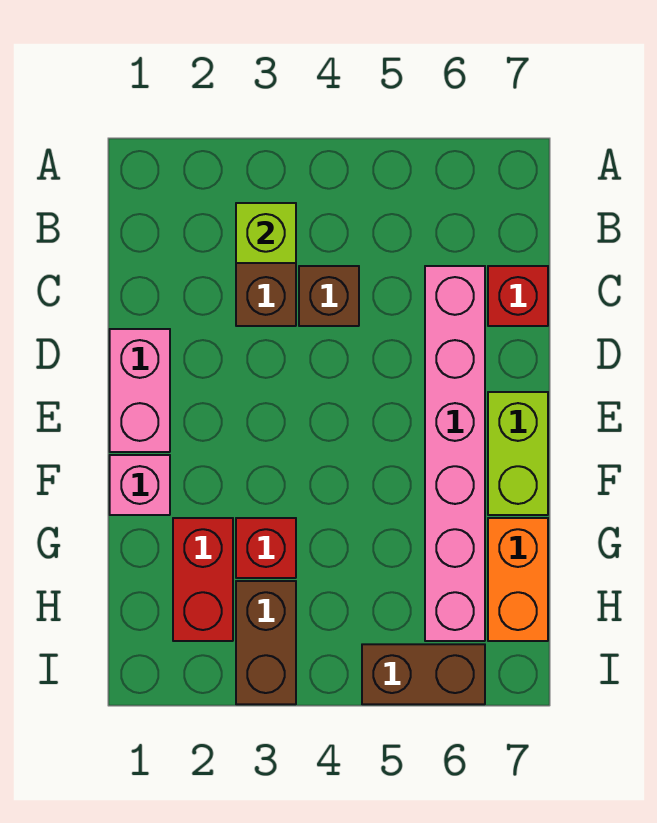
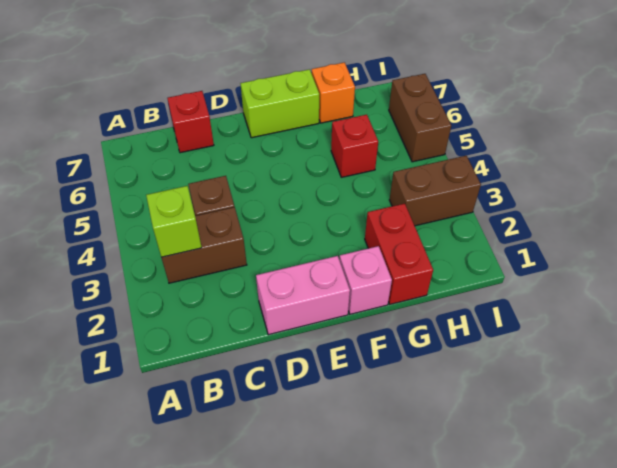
pink brick C6:H6 level 1 -> none
red brick G2:H2 level 1 -> red brick G1:G2 level 1
red brick G3 level 1 -> red brick G5 level 1
orange brick G7:H7 level 1 -> orange brick G7 level 1

